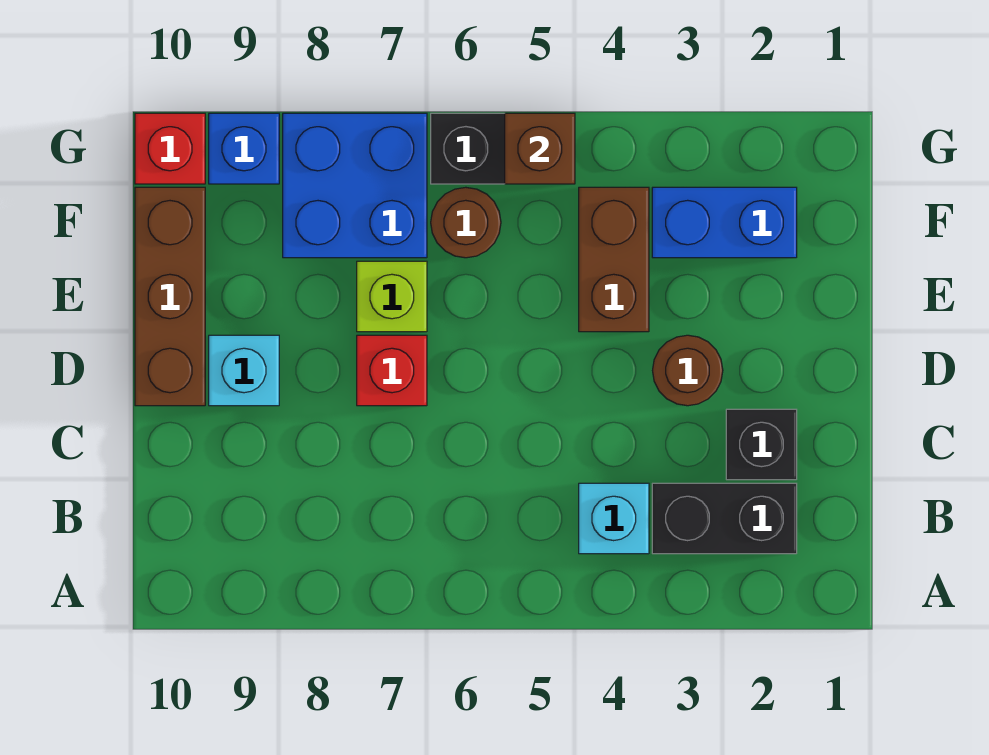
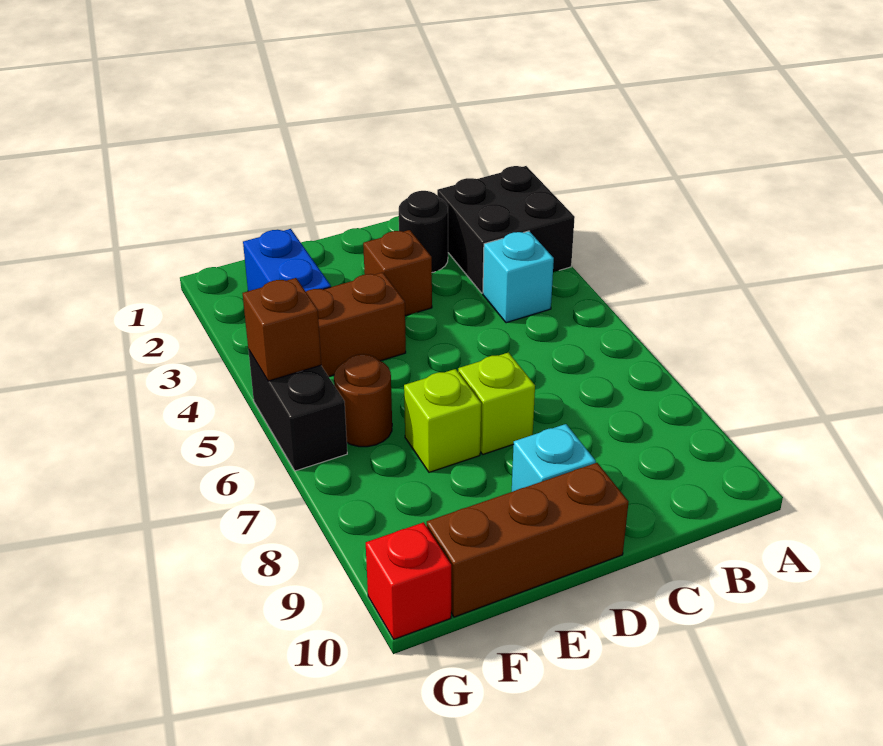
black brick B2:B3 level 1 -> black brick A2:B3 level 1
black brick C2 level 1 -> black round brick C2 level 1
brown round brick D3 level 1 -> brown brick D3 level 1
red brick D7 level 1 -> lime brick D7 level 1
blue brick F7:G8 level 1 -> none
blue brick G9 level 1 -> none

